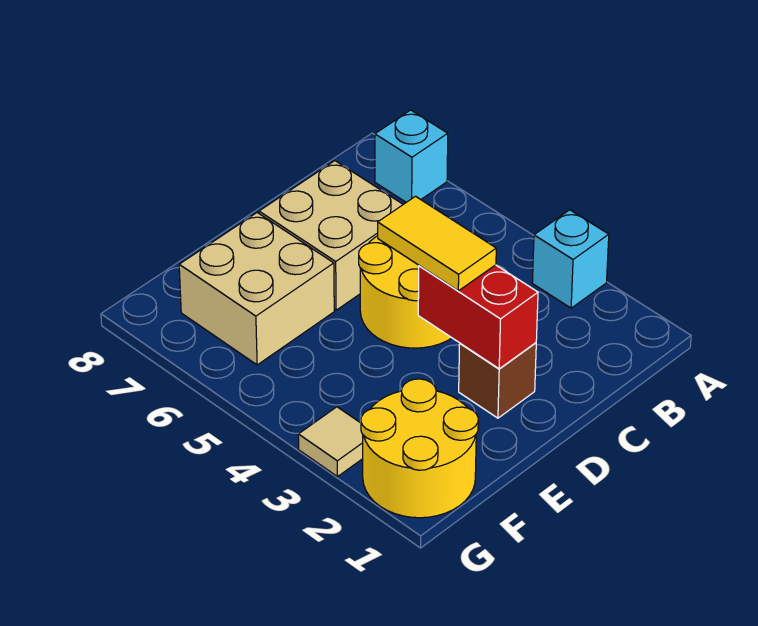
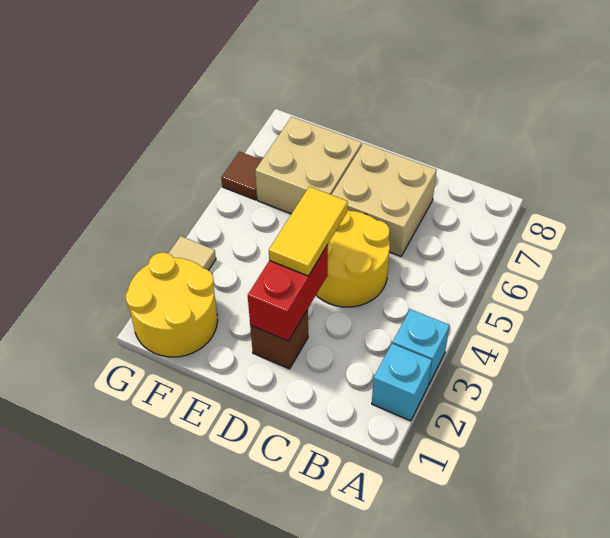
cyan brick A7 level 1 -> cyan brick A2 level 1
none -> brown tile G6 level 1

